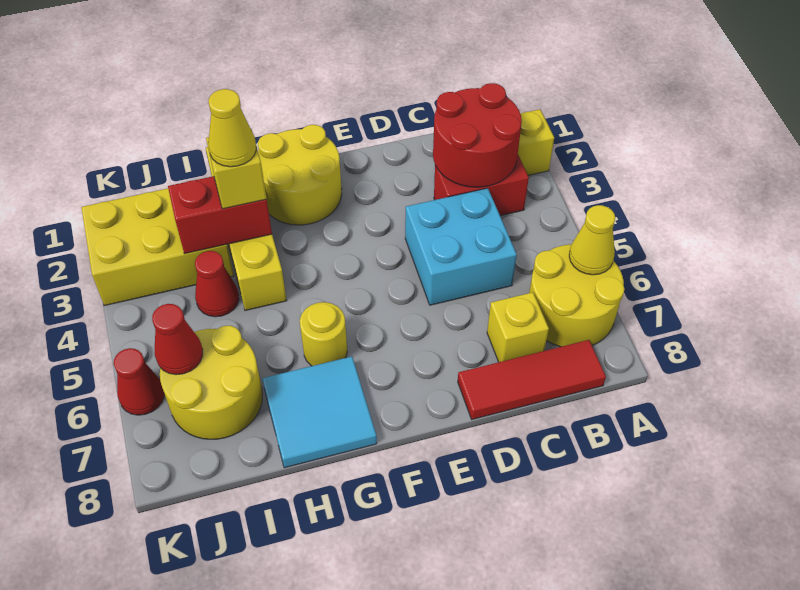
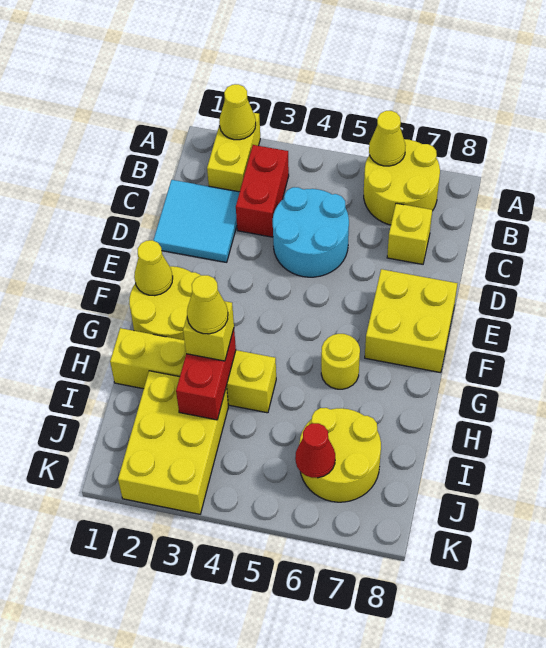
none -> yellow cone A2 level 2
red round brick B2:C3 level 2 -> none
red tile B8:D8 level 1 -> none
cyan brick C4:D5 level 1 -> cyan round brick C4:D5 level 1
none -> yellow brick E7:F8 level 1
none -> yellow cone F1 level 2
cyan tile G7:H8 level 1 -> cyan tile C1:D2 level 1
red cone I4 level 1 -> none
red cone K6 level 1 -> none

